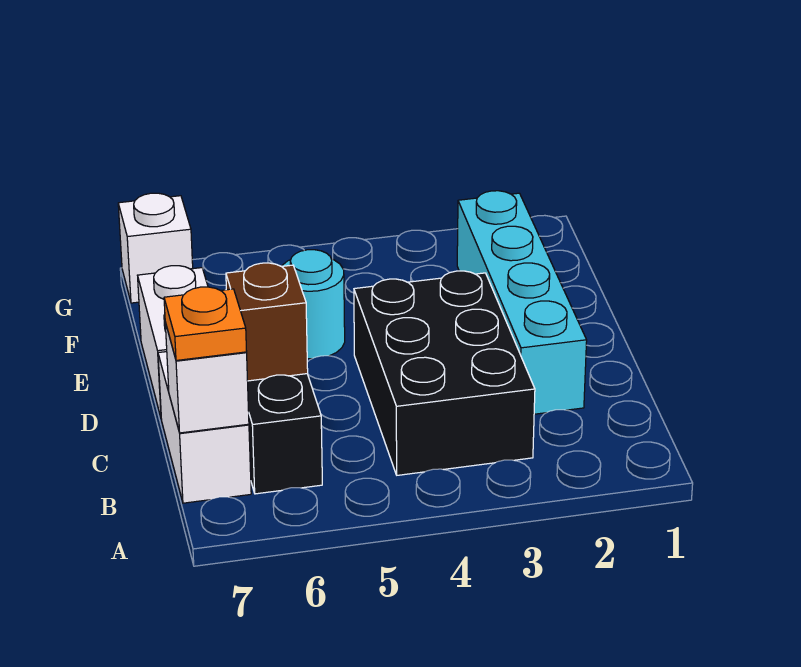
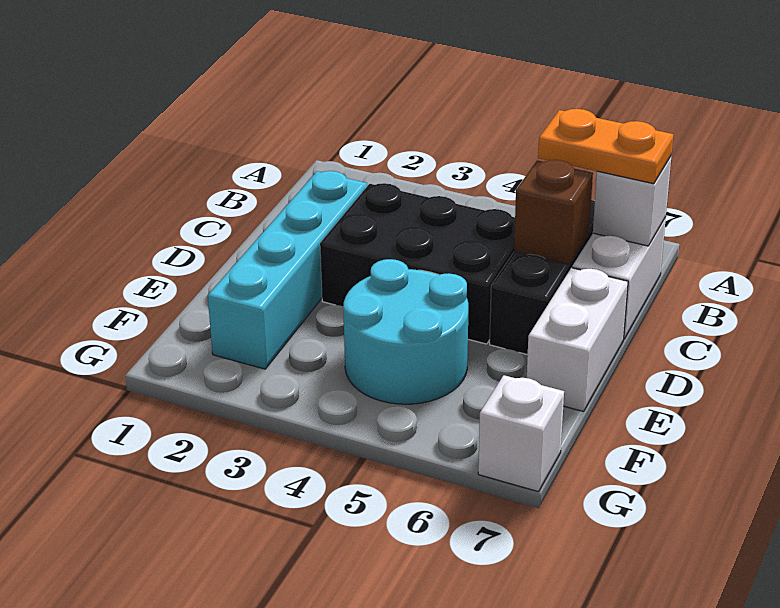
black brick B3:D4 level 1 -> black brick C3:D5 level 1
orange plate B7 level 3 -> orange plate B6:B7 level 3
cyan round brick E5 level 1 -> cyan round brick E4:F5 level 1

